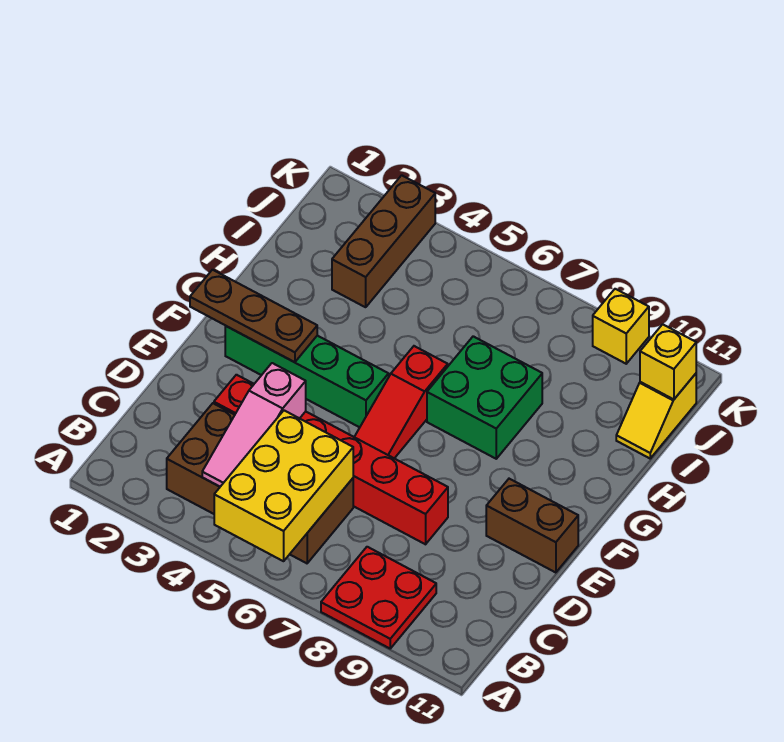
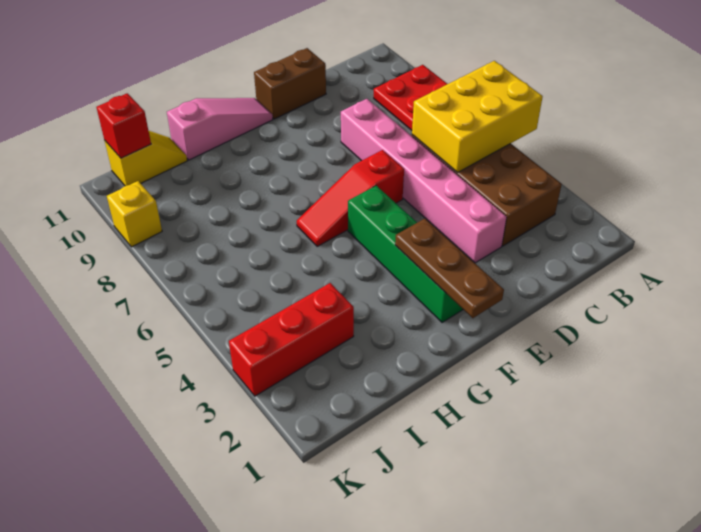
pink slope B4:D4 level 2 top D -> pink slope F11:H11 level 1 top H
red brick D3:D8 level 1 -> pink brick D3:D8 level 1
red slope E6:G6 level 1 top G -> red slope E6:G6 level 1 top E
brown brick E10:E11 level 1 -> brown brick D11:E11 level 1
green brick G7:H8 level 1 -> none
brown brick I3:K3 level 1 -> red brick I3:K3 level 1
yellow brick J11 level 2 -> red brick J11 level 2

